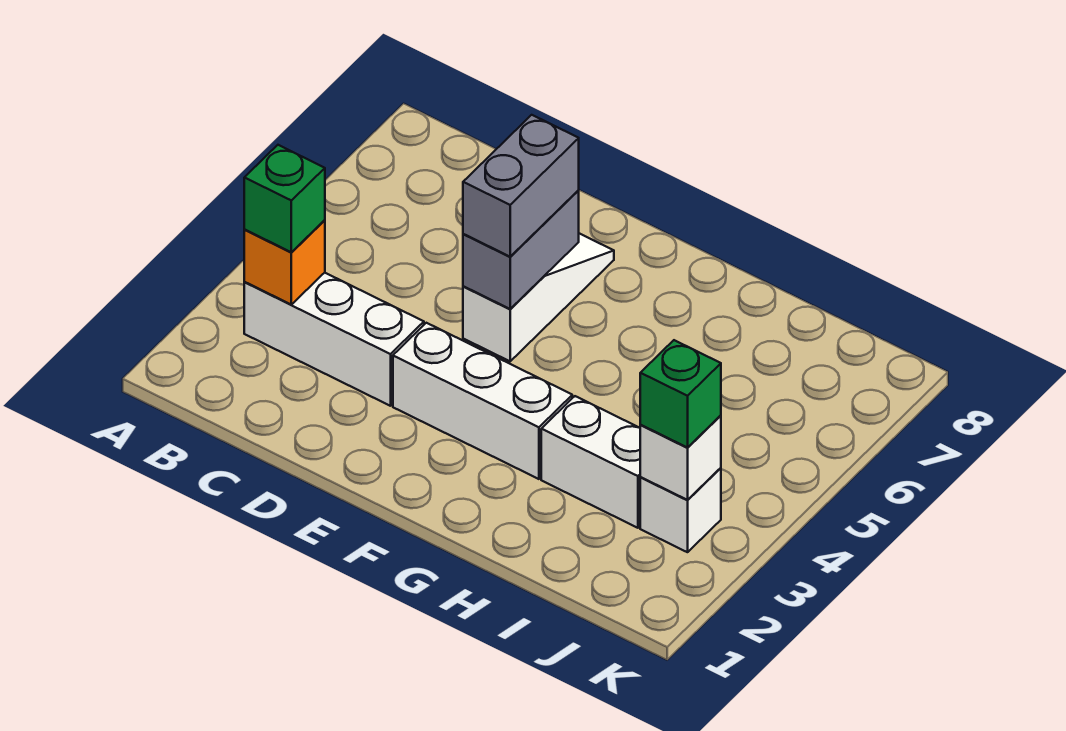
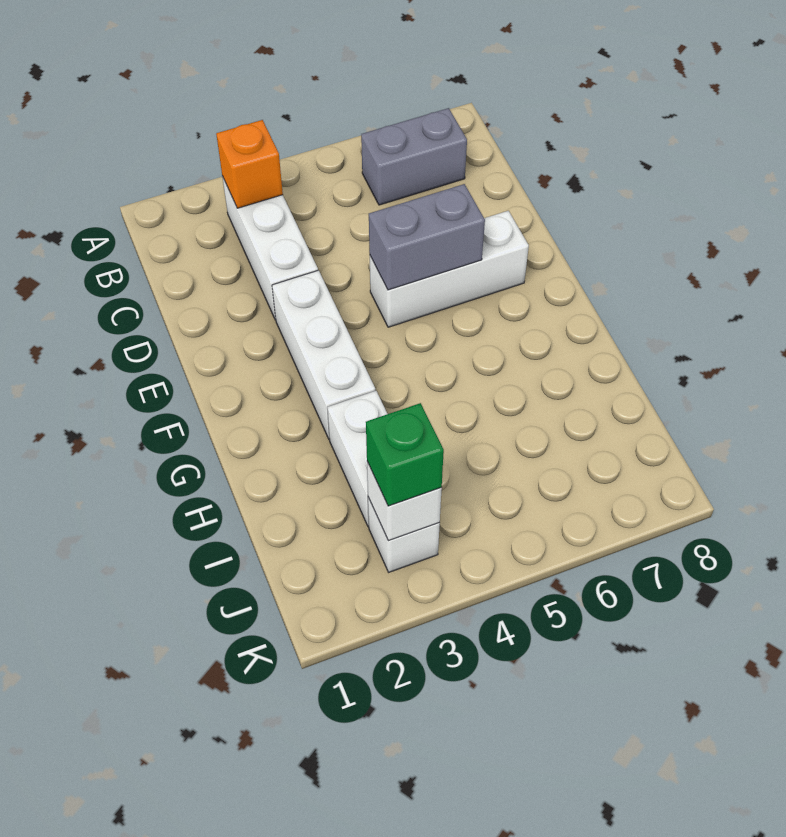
green brick B3 level 3 -> none
white slope E5:E7 level 1 top 5 -> white brick E5:E7 level 1
grey brick E5:E6 level 3 -> grey brick B6:B7 level 1

